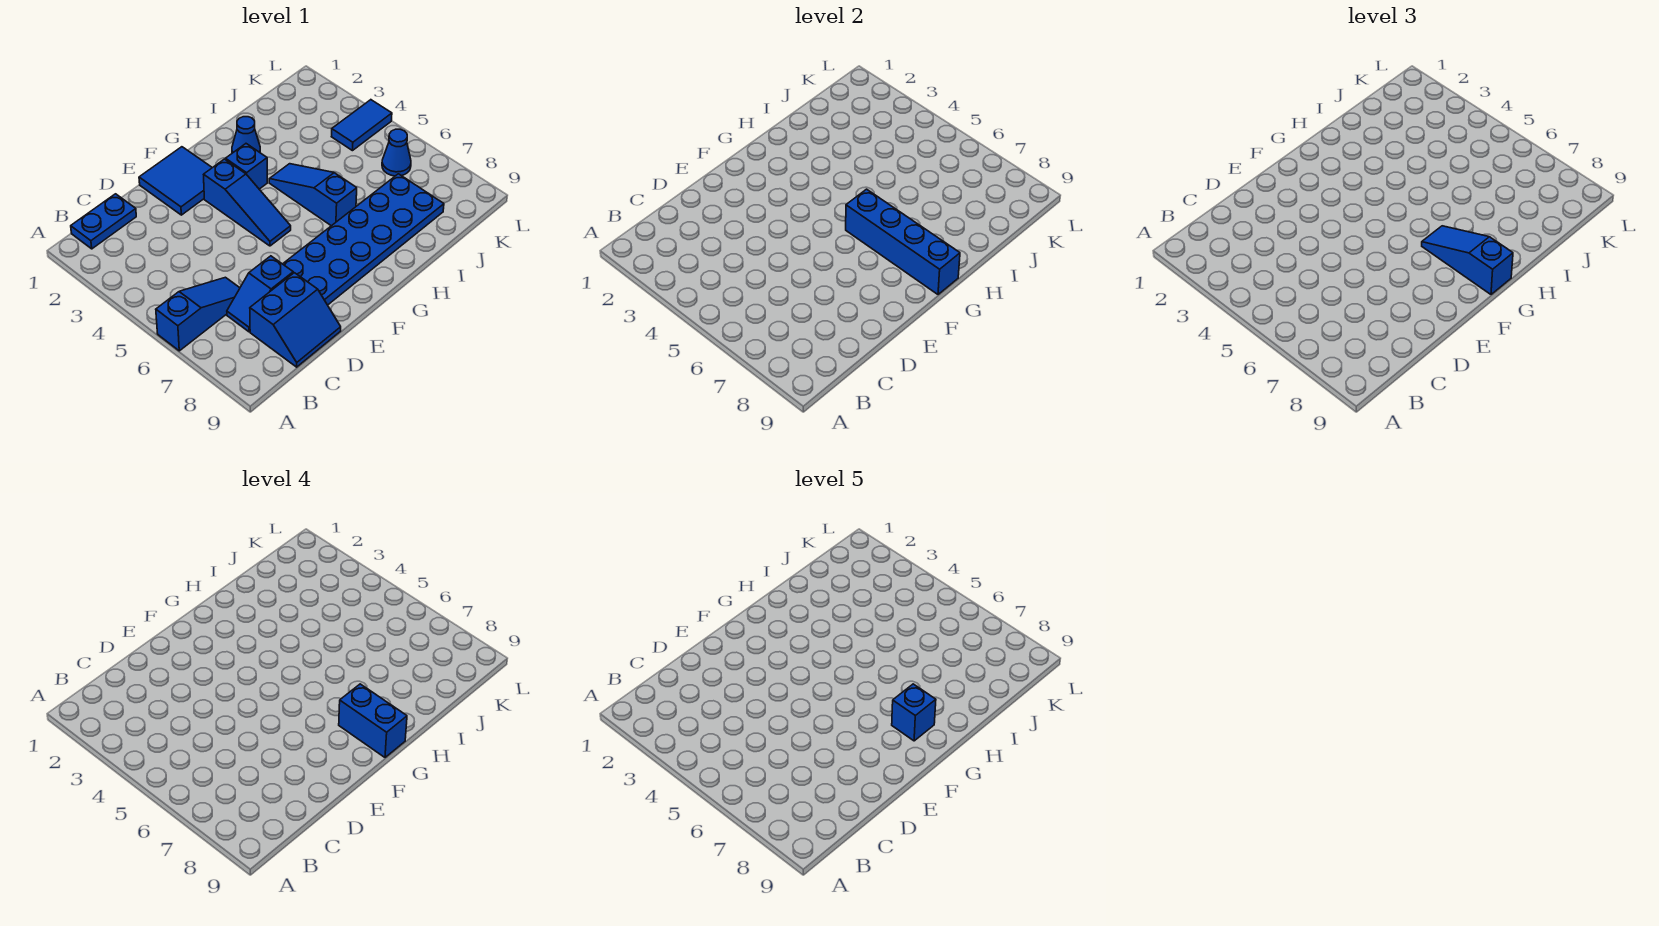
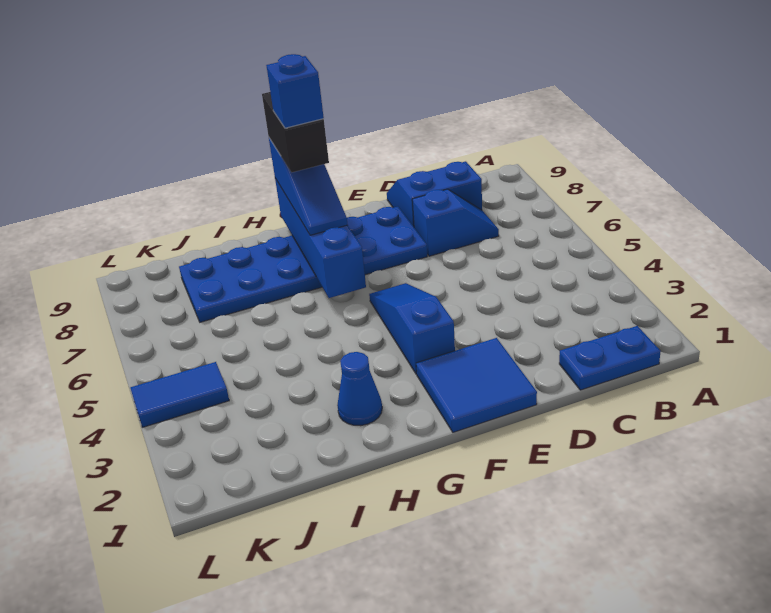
blue slope A6:C6 level 1 top A -> none
blue brick G3 level 1 -> none
blue brick G8:G9 level 4 -> black brick G8:G9 level 4
blue slope H4:H6 level 1 top 6 -> none
blue cone K6 level 1 -> none

